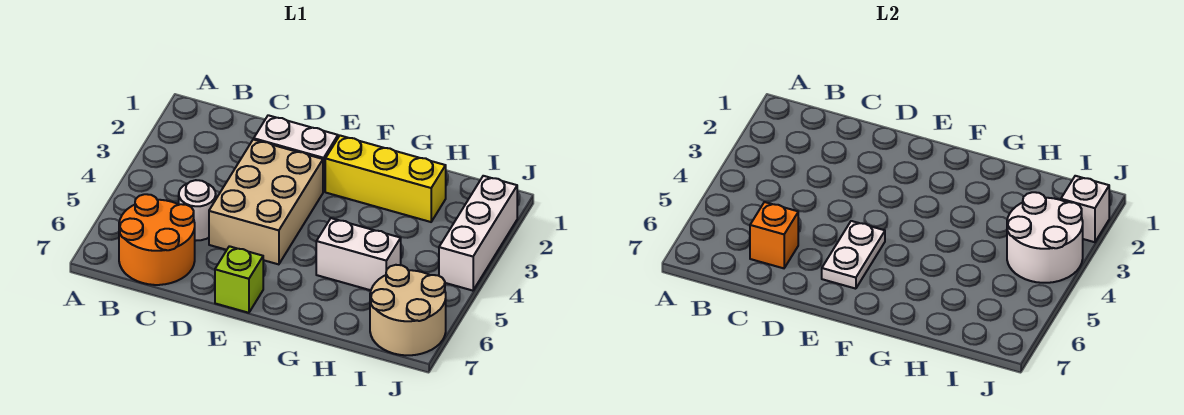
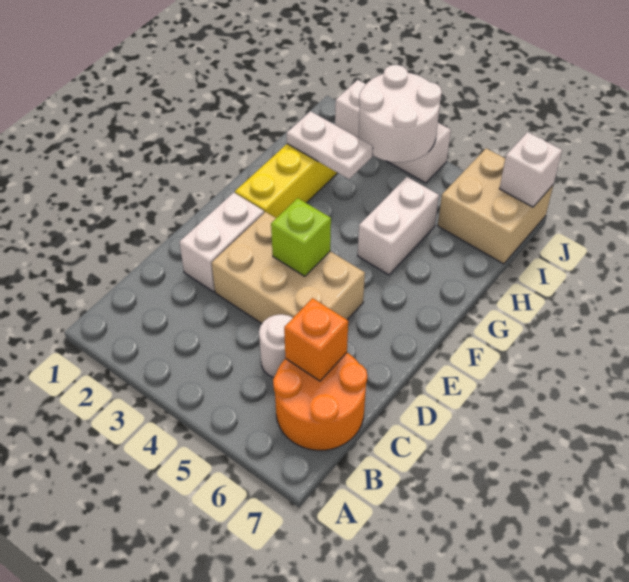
white plate E5:E6 level 2 -> white plate H2:H3 level 2
lime brick E7 level 1 -> lime brick E4 level 2
tan round brick I6:J7 level 1 -> tan brick I6:J7 level 1
white brick J2 level 2 -> white brick J7 level 2

